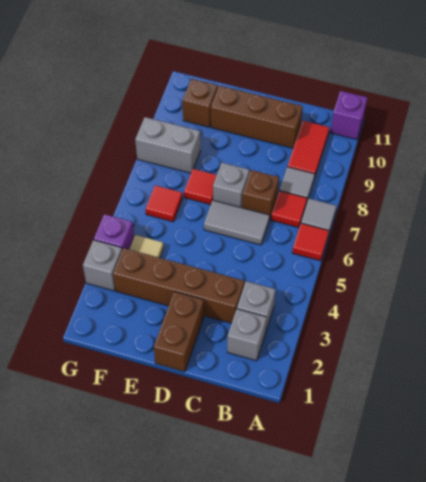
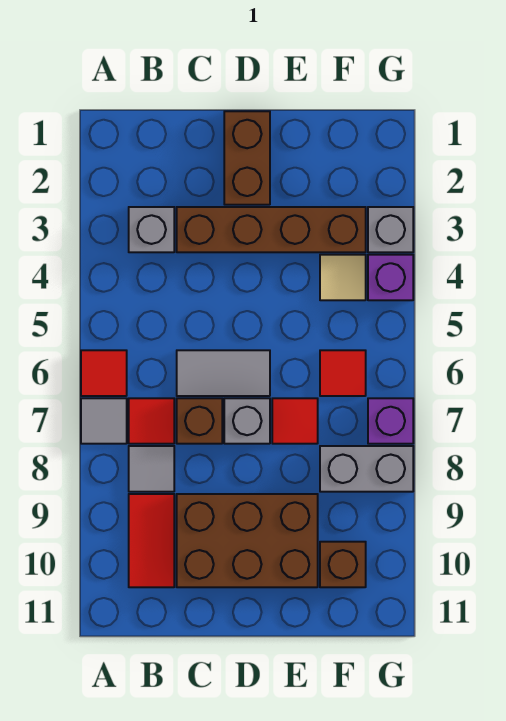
purple brick A11 level 1 -> purple brick G7 level 1
grey brick B2 level 1 -> none
brown brick C10:E10 level 1 -> brown brick C9:E10 level 1

